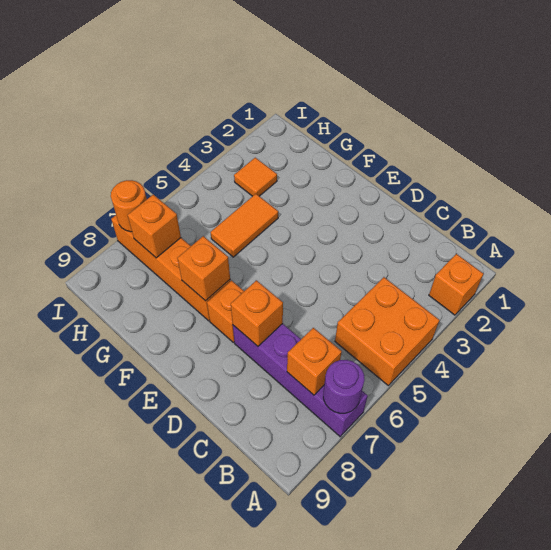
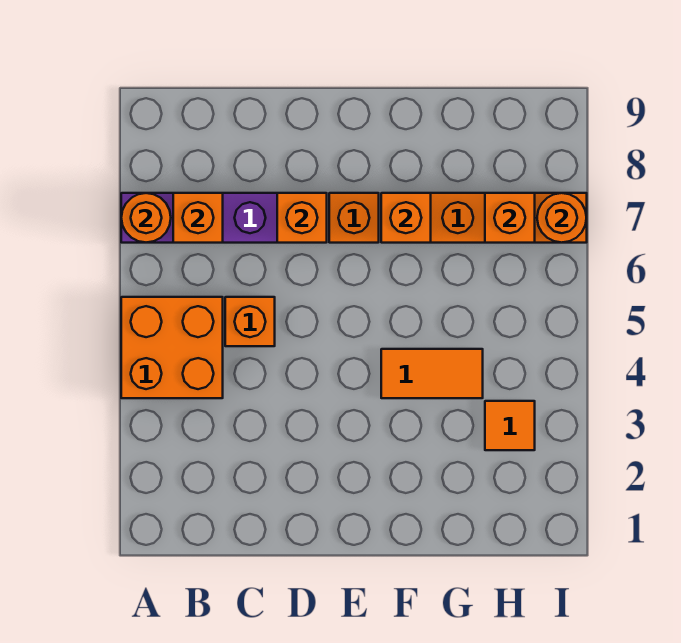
orange brick A2 level 1 -> orange brick C5 level 1
purple round brick A7 level 2 -> orange round brick A7 level 2
orange tile G4:G5 level 1 -> orange tile F4:G4 level 1

